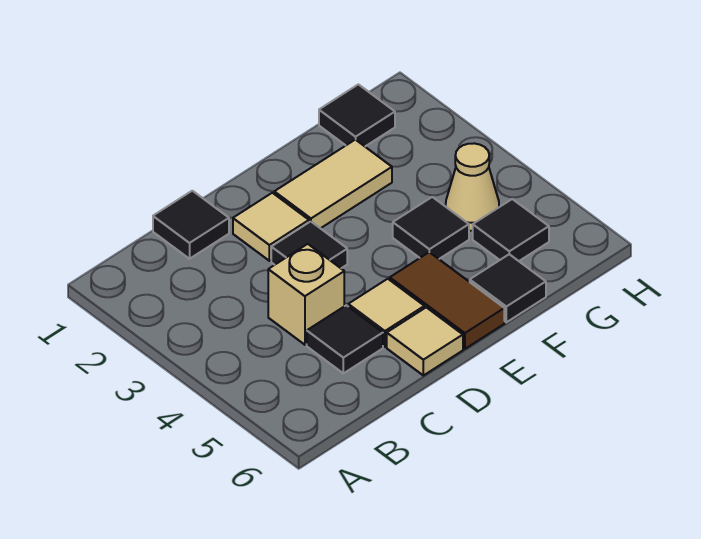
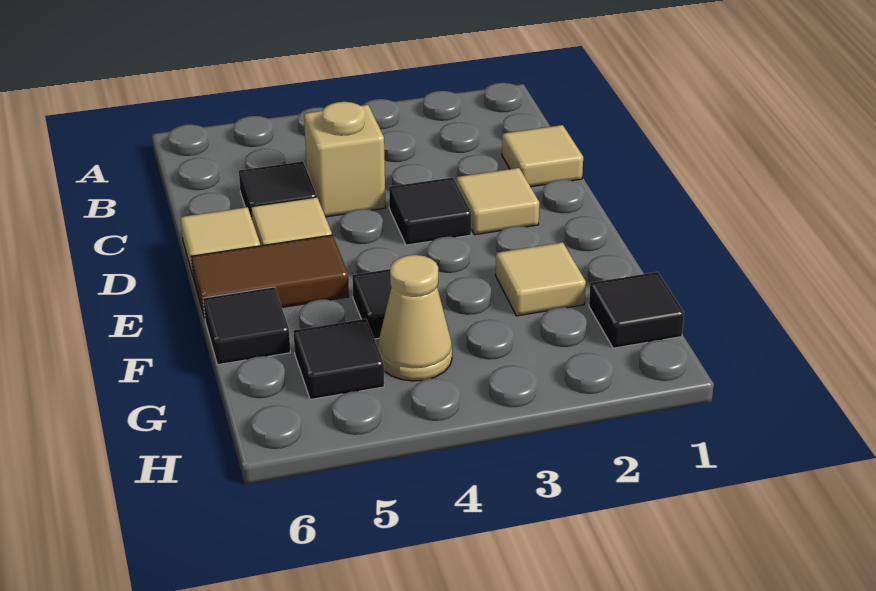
black tile C1 level 1 -> tan tile C1 level 1
tan tile E2:F2 level 1 -> tan tile F2 level 1

